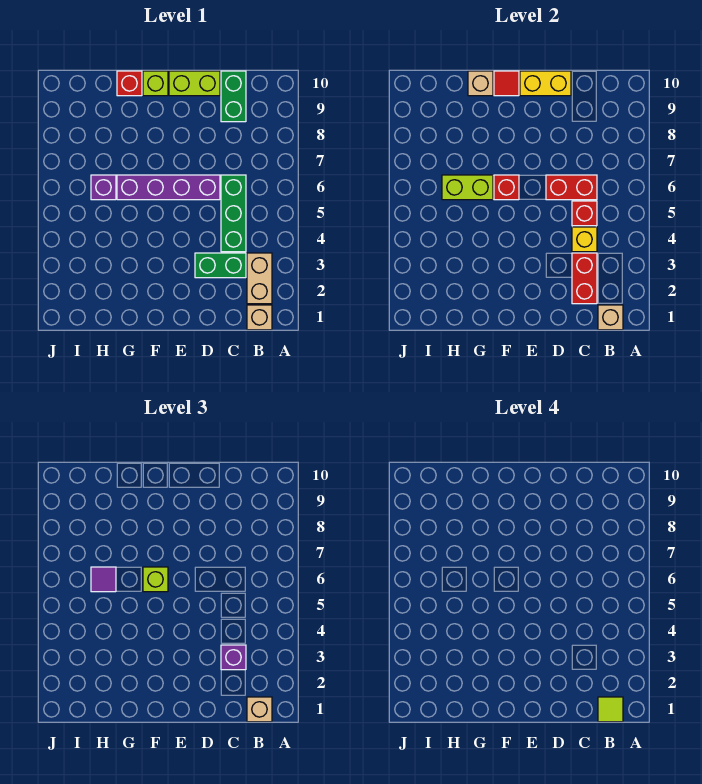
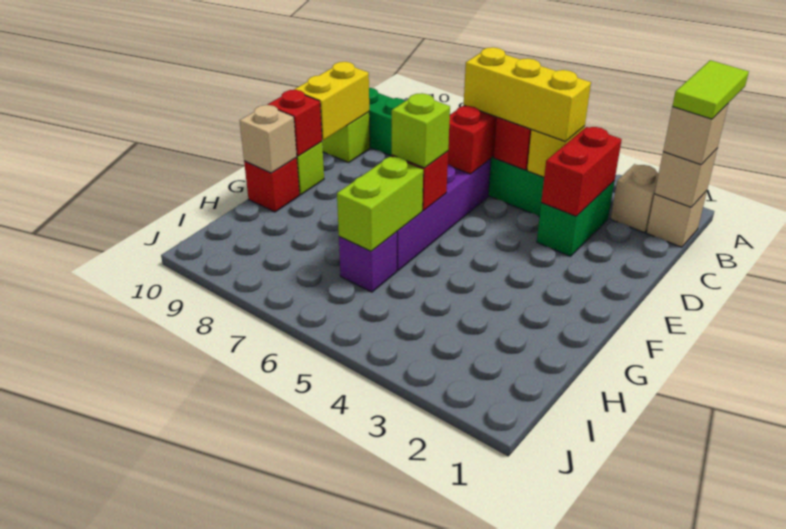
lime tile B1 level 4 -> lime tile A1:B1 level 4
tan brick B2:B3 level 1 -> tan brick B2 level 1
red brick C2:C3 level 2 -> red brick C3:D3 level 2
purple brick C3 level 3 -> none
none -> yellow brick C4:C6 level 3
lime brick D10:E10 level 1 -> lime brick D10 level 1
red tile F10 level 2 -> red brick F10 level 2
purple tile H6 level 3 -> none

